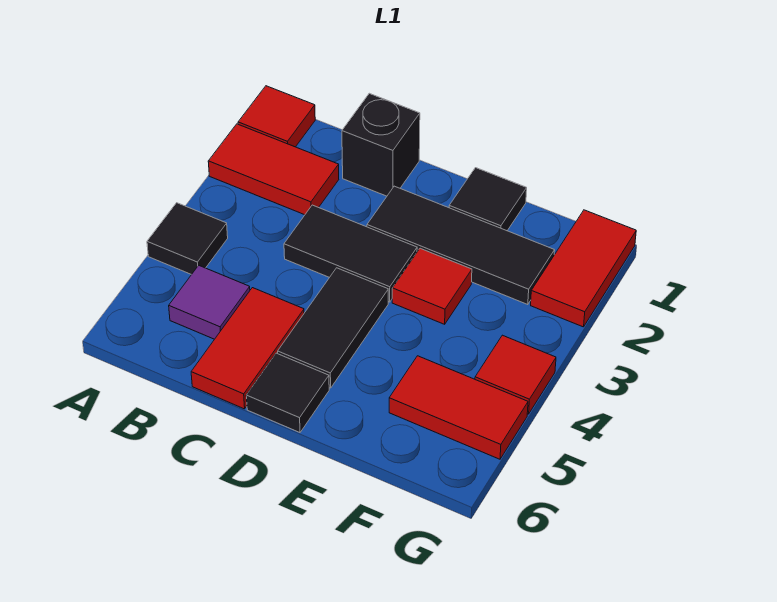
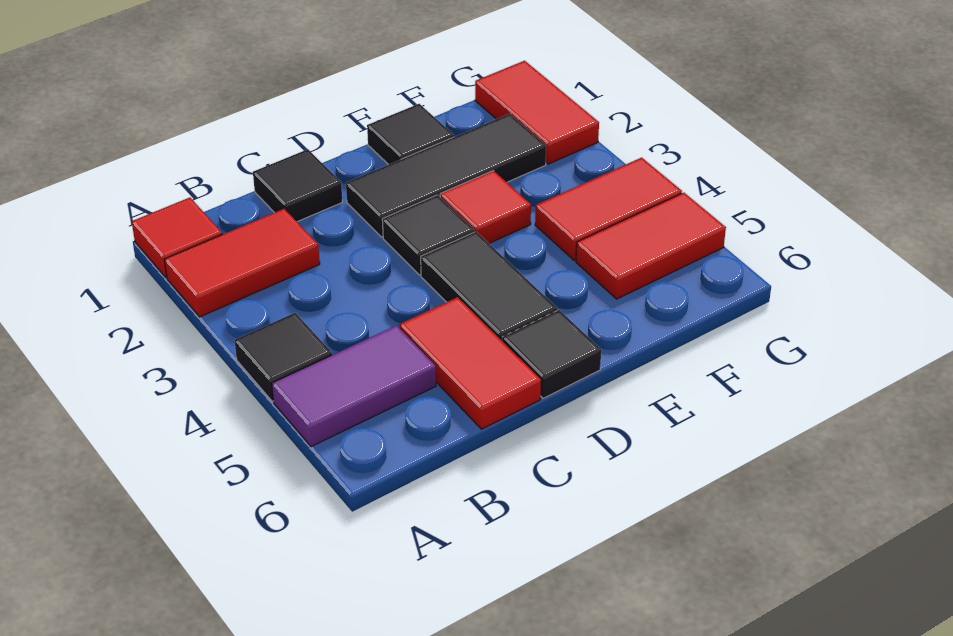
purple tile B5 level 1 -> purple tile A5:B5 level 1
black brick C1 level 1 -> black tile C1 level 1
black tile C3:D3 level 1 -> black tile D3 level 1
red tile G4 level 1 -> red tile F4:G4 level 1

